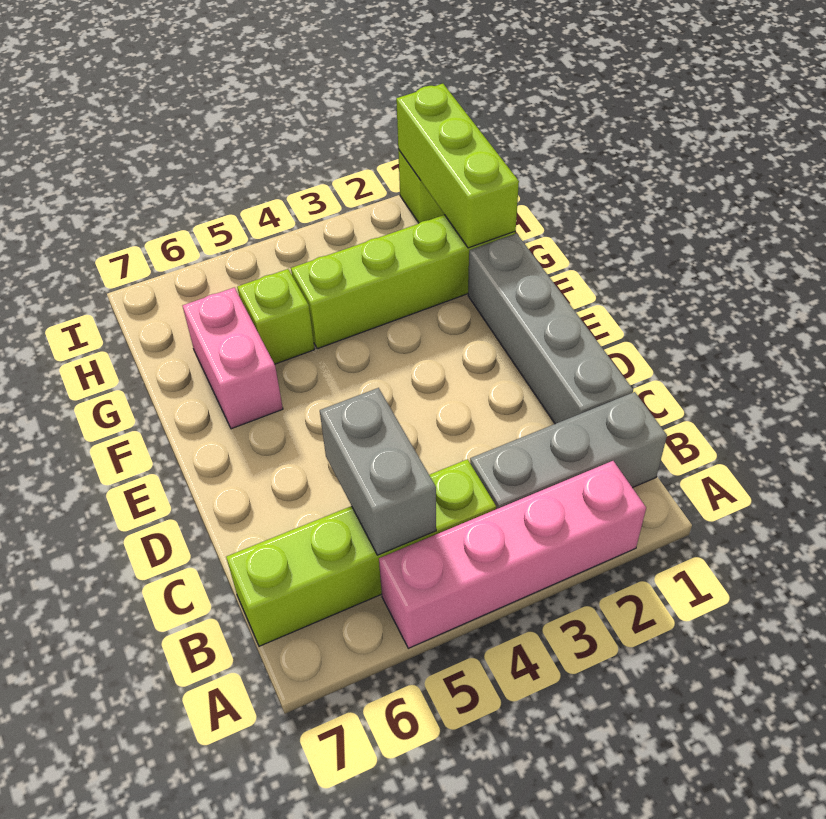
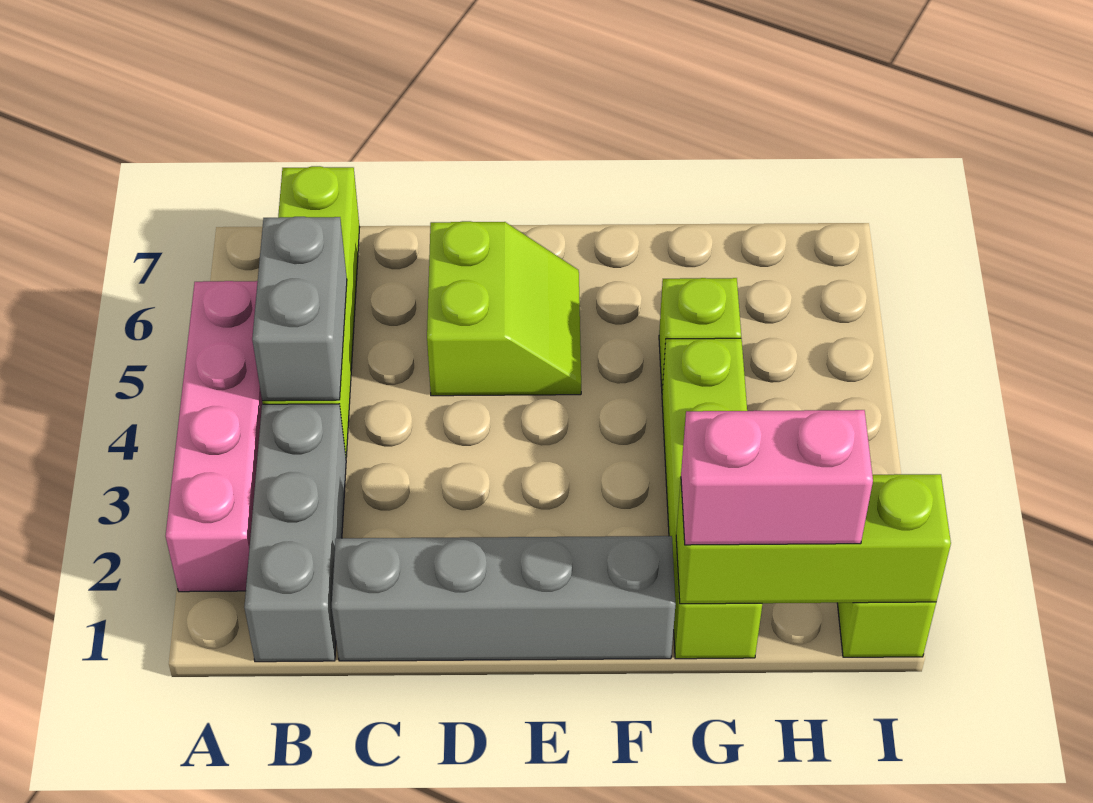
grey brick B5:C5 level 2 -> grey brick B4:B5 level 2
none -> lime slope D5:E6 level 1 top D
pink brick F6:G6 level 1 -> pink brick G1:H1 level 3

